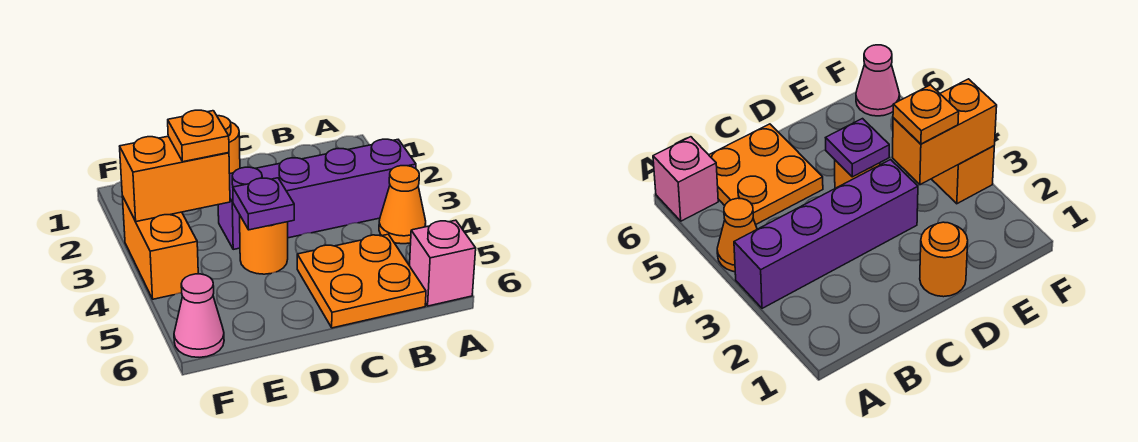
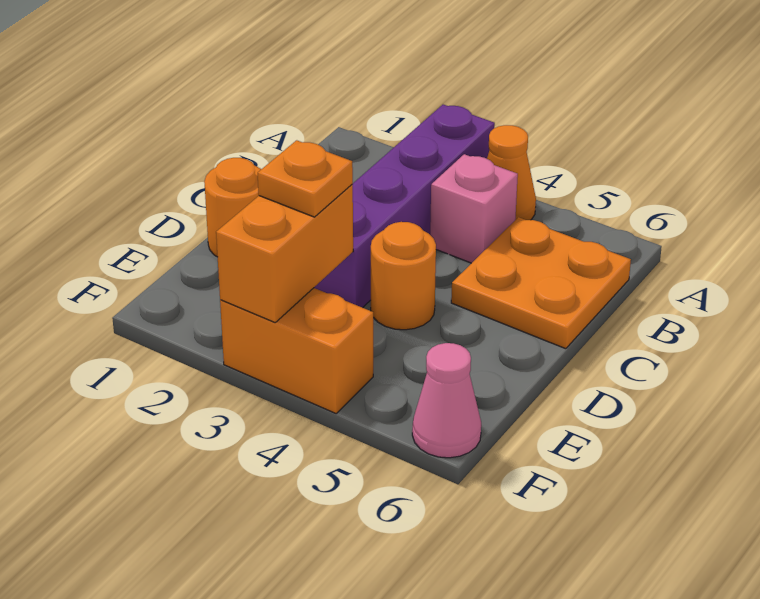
pink brick A6 level 1 -> pink brick B4 level 1
purple plate D4 level 2 -> none

